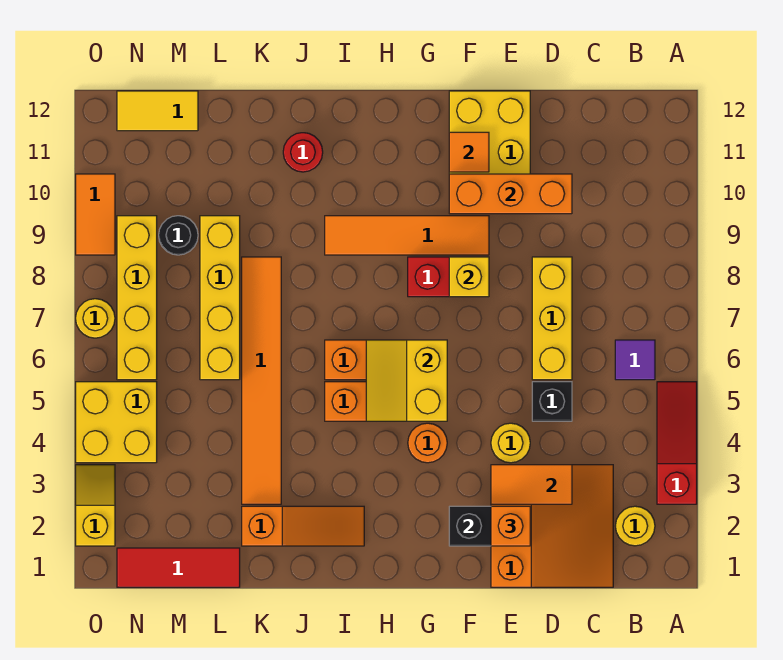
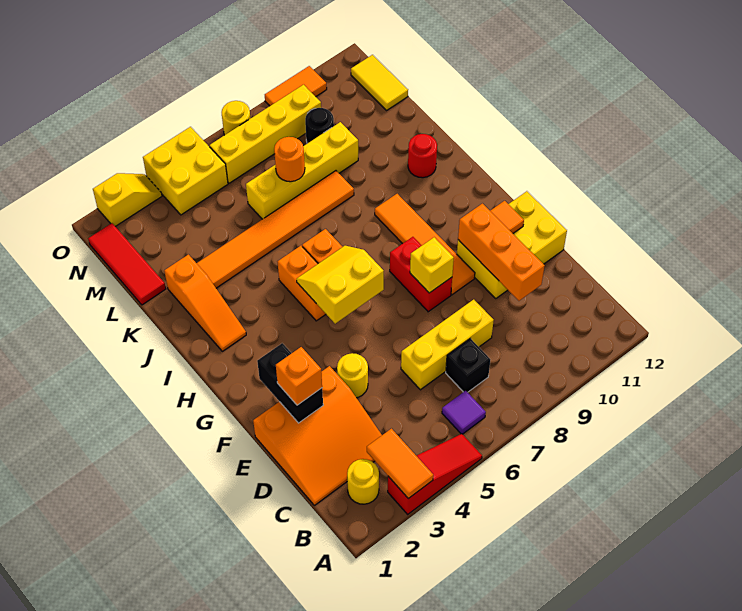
orange tile D3:E3 level 2 -> orange tile A3:B3 level 2
black brick D5 level 1 -> black brick C7 level 1
orange round brick G4 level 1 -> orange round brick L7 level 2

